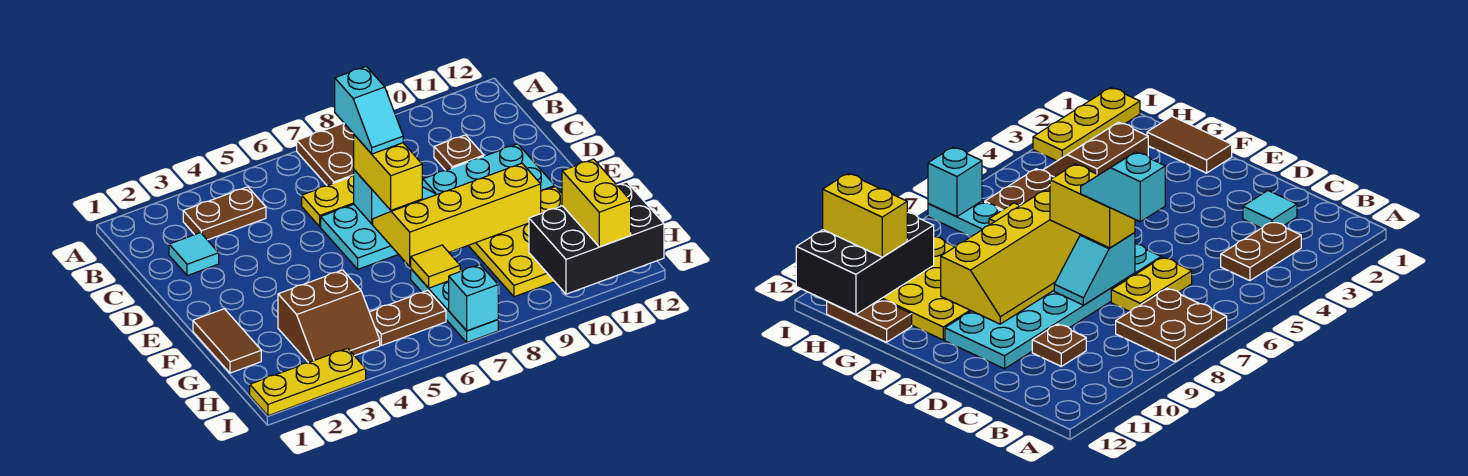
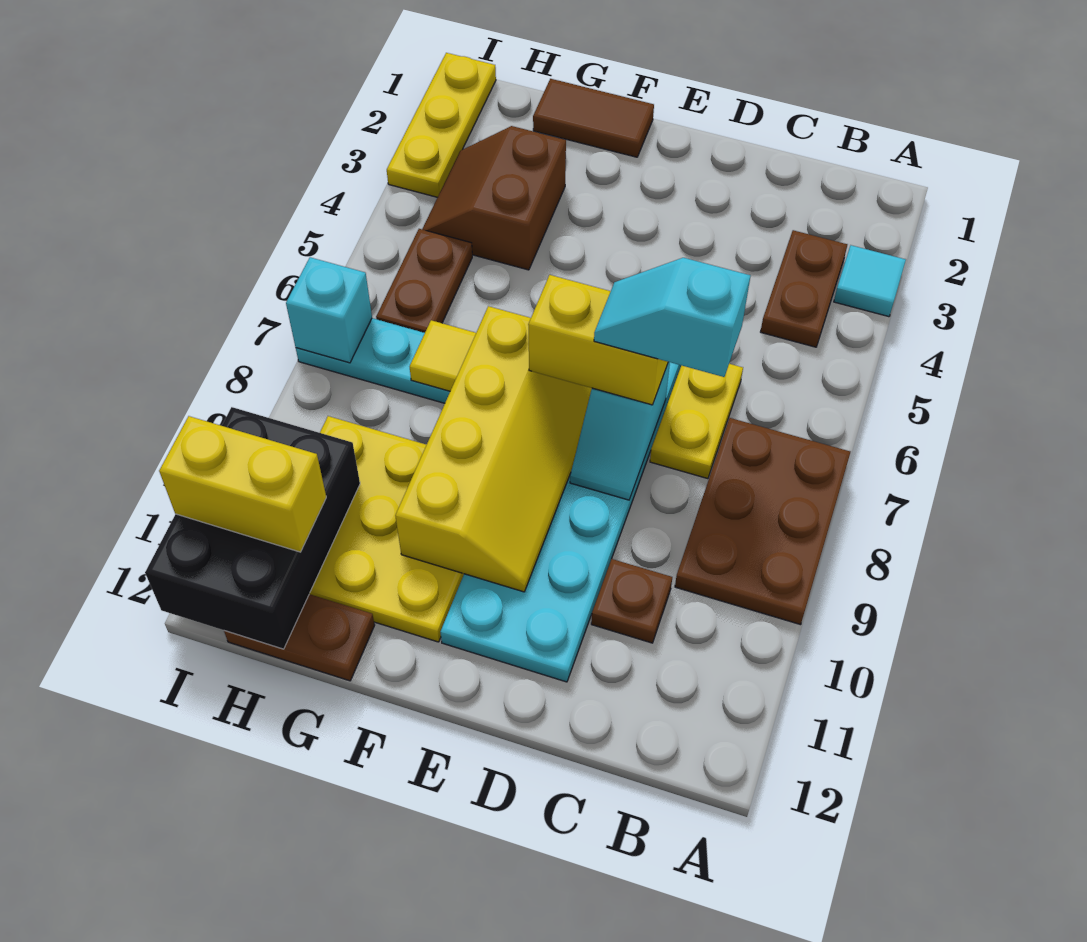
brown plate A7:B8 level 1 -> brown plate A7:B9 level 1
cyan tile C2 level 1 -> cyan tile A3 level 1

